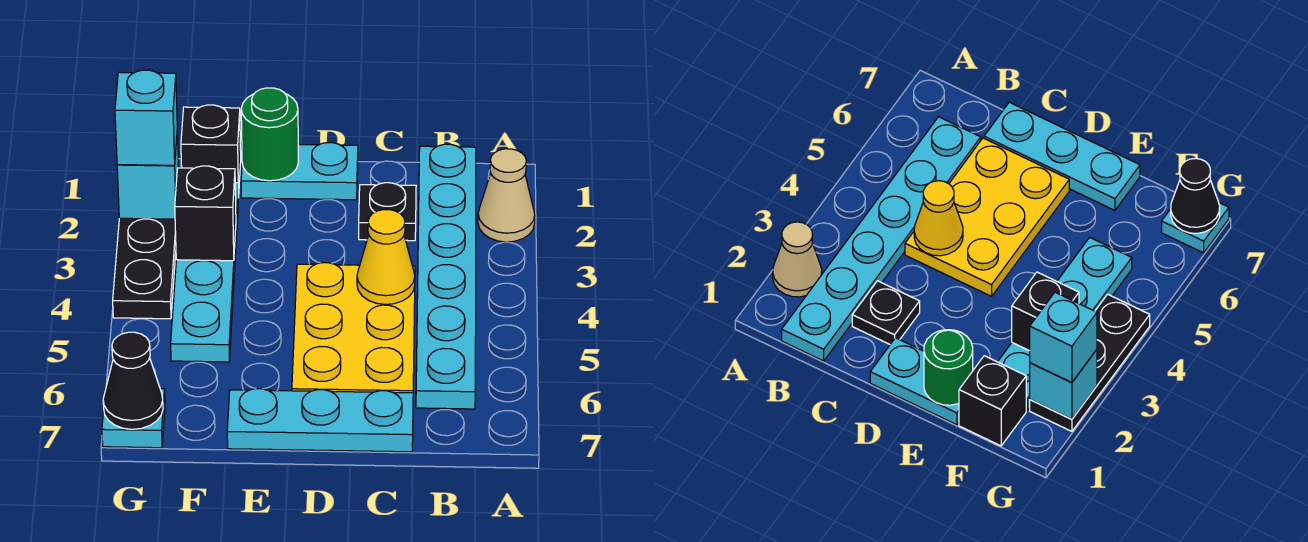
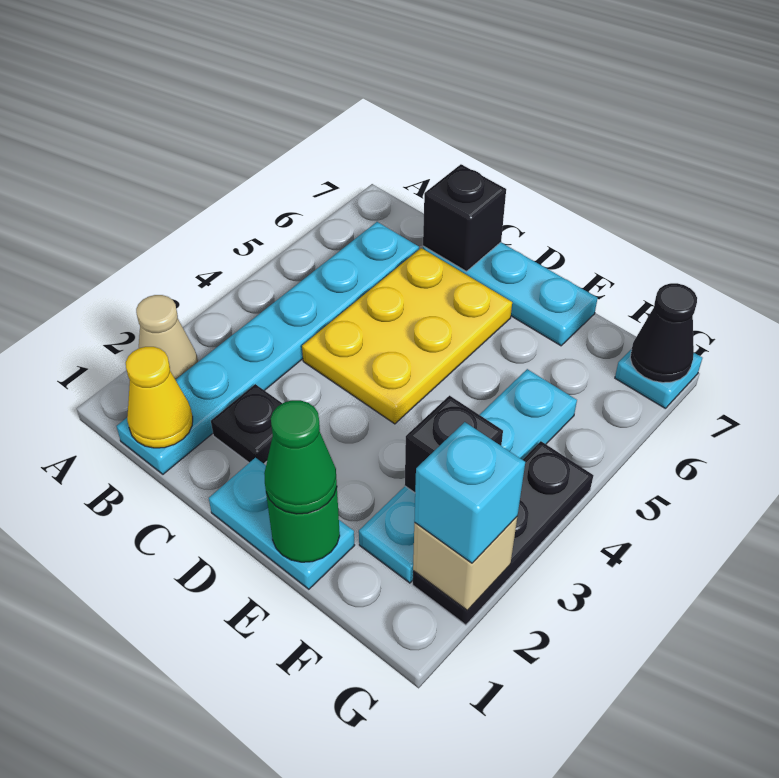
yellow cone C4 level 2 -> yellow cone B1 level 2
none -> green cone E1 level 3
black brick F1 level 1 -> black brick C7 level 2
cyan brick G2 level 2 -> tan brick G2 level 2

